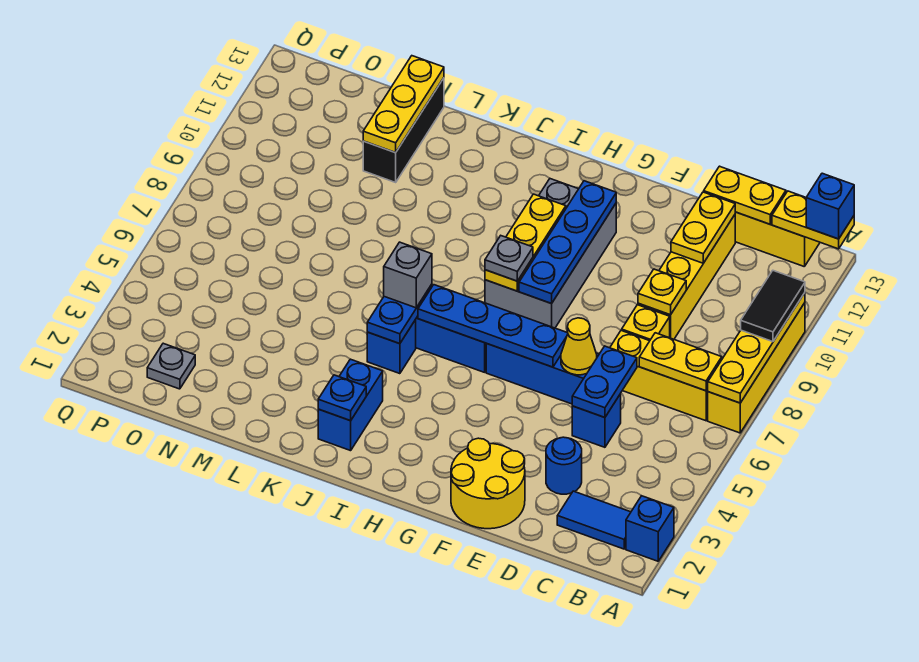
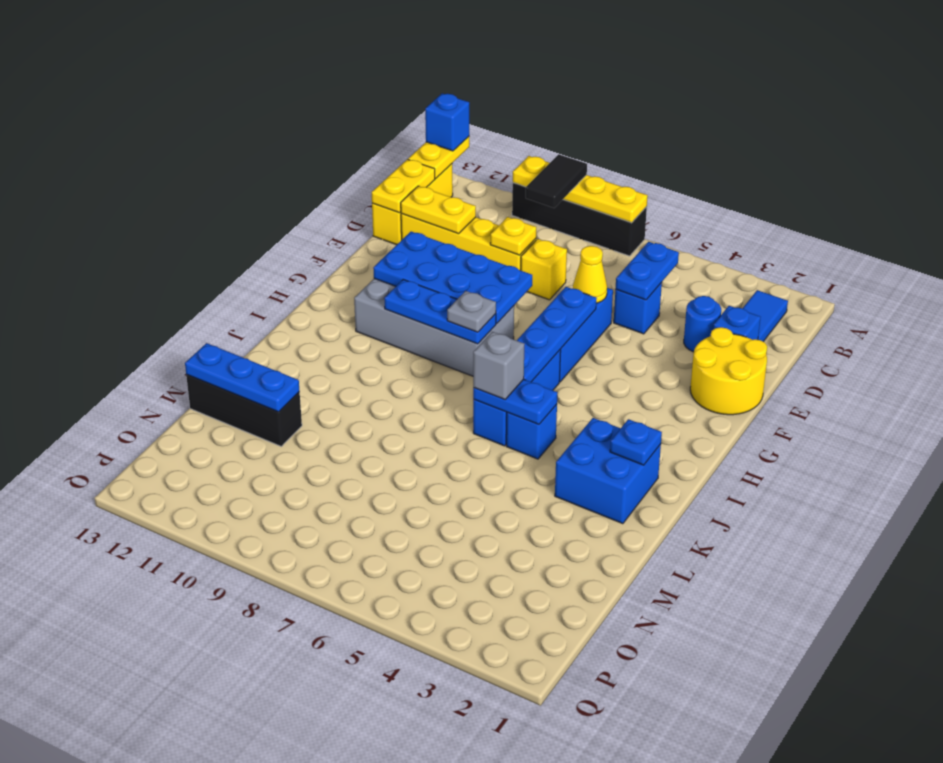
blue brick A2 level 1 -> blue brick D2 level 1
yellow brick A7:A10 level 1 -> black brick A7:A10 level 1
black tile A9:A10 level 3 -> black tile A9:B9 level 3
yellow brick B7:D7 level 1 -> none
yellow plate B7:C7 level 2 -> none
blue plate D5:D6 level 2 -> blue plate C5:D5 level 2
blue plate G8:G11 level 2 -> blue plate F8:G11 level 2
yellow plate H8:H10 level 2 -> blue plate H8:H10 level 2
blue brick J2:J3 level 1 -> blue brick J2:K3 level 1
yellow plate M11:M13 level 2 -> blue plate M11:M13 level 2
grey plate O2 level 1 -> none

